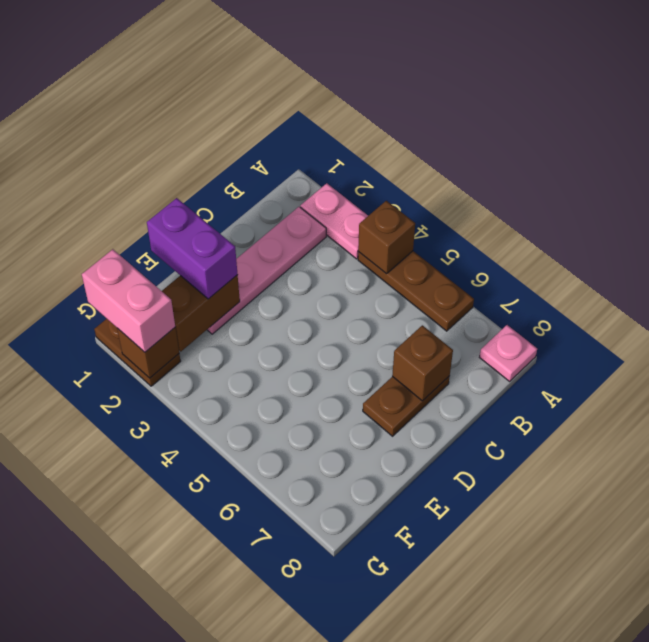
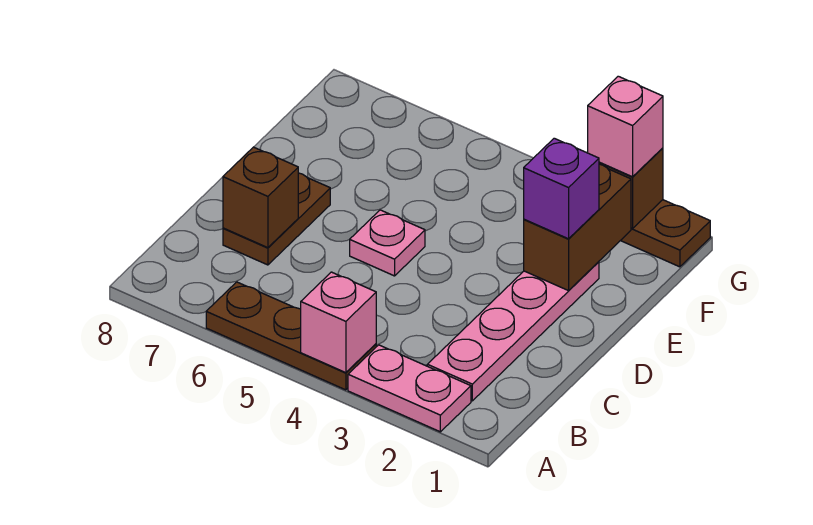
brown brick A4 level 2 -> pink brick A4 level 2
pink plate A8 level 1 -> pink plate D5 level 1
purple brick E1:E2 level 3 -> purple brick E2 level 3
pink brick G1:G2 level 3 -> pink brick G2 level 3

